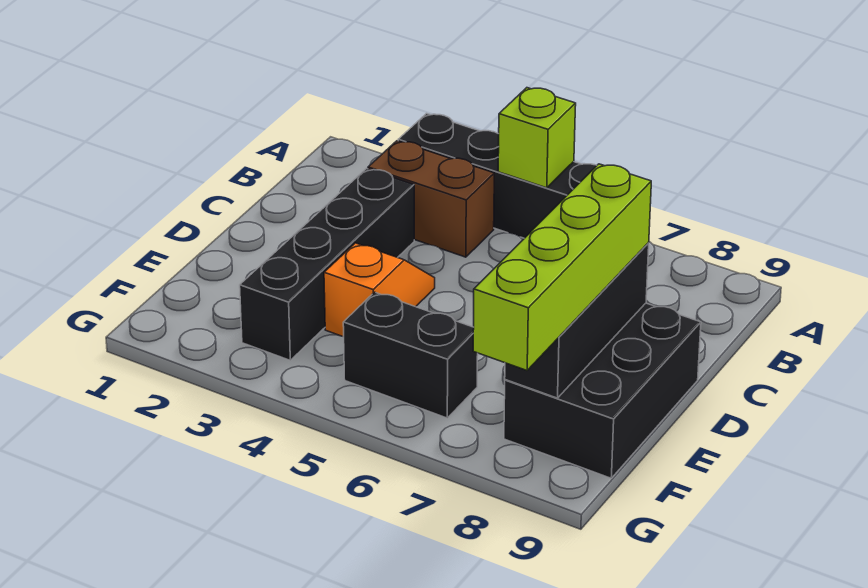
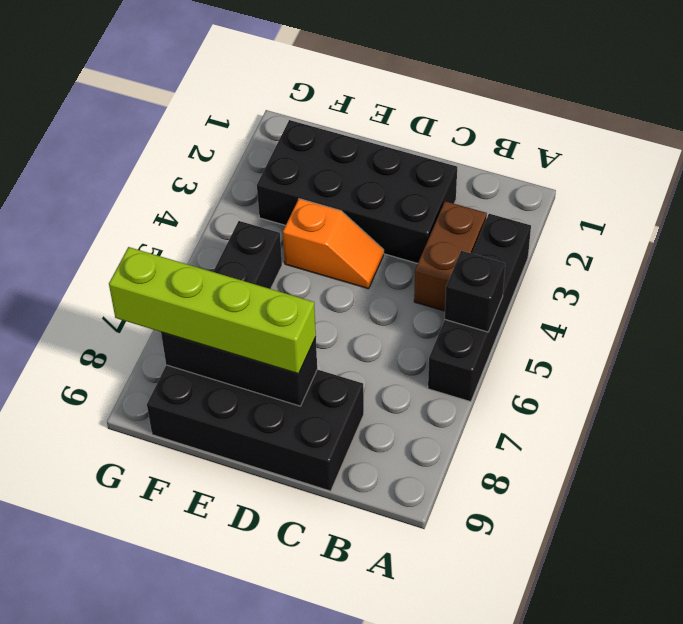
lime brick A5 level 2 -> black brick A5 level 2
black brick C3:F3 level 1 -> black brick C2:F3 level 1
black brick D8:F9 level 1 -> black brick C8:F9 level 1

